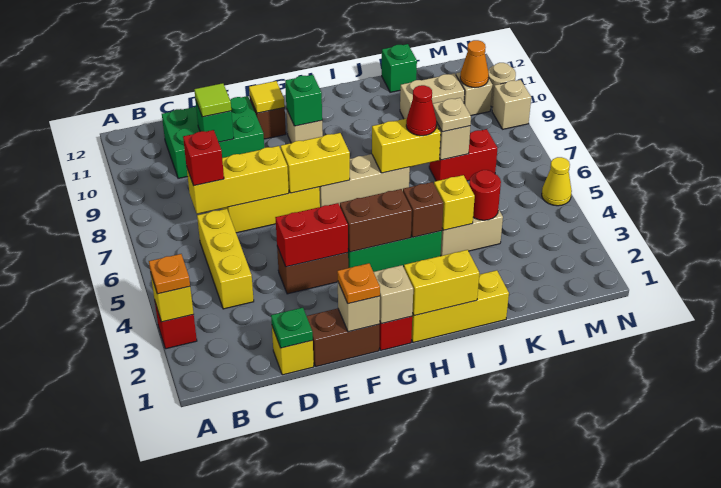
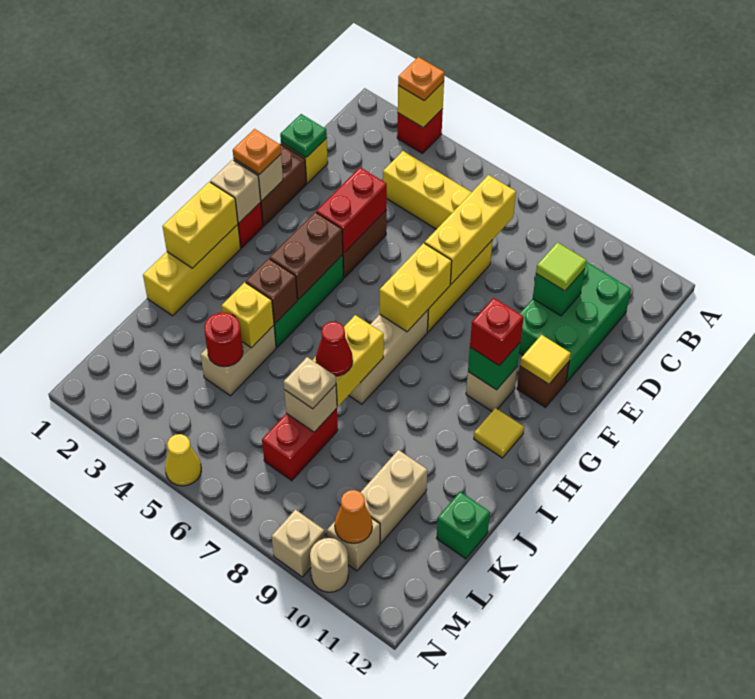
red brick C7 level 3 -> red brick G10 level 3
none -> yellow tile H11 level 1

